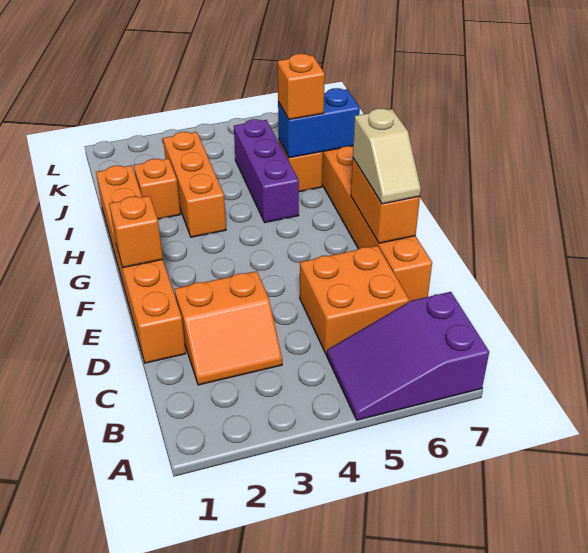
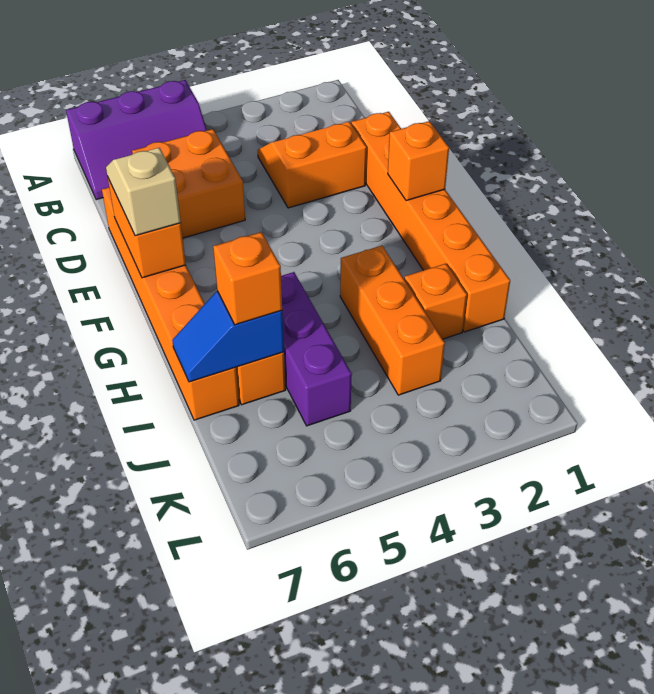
purple slope A5:B7 level 1 top 7 -> purple slope A5:B7 level 1 top A
blue brick I6:I7 level 2 -> blue slope I6:I7 level 2 top 6

